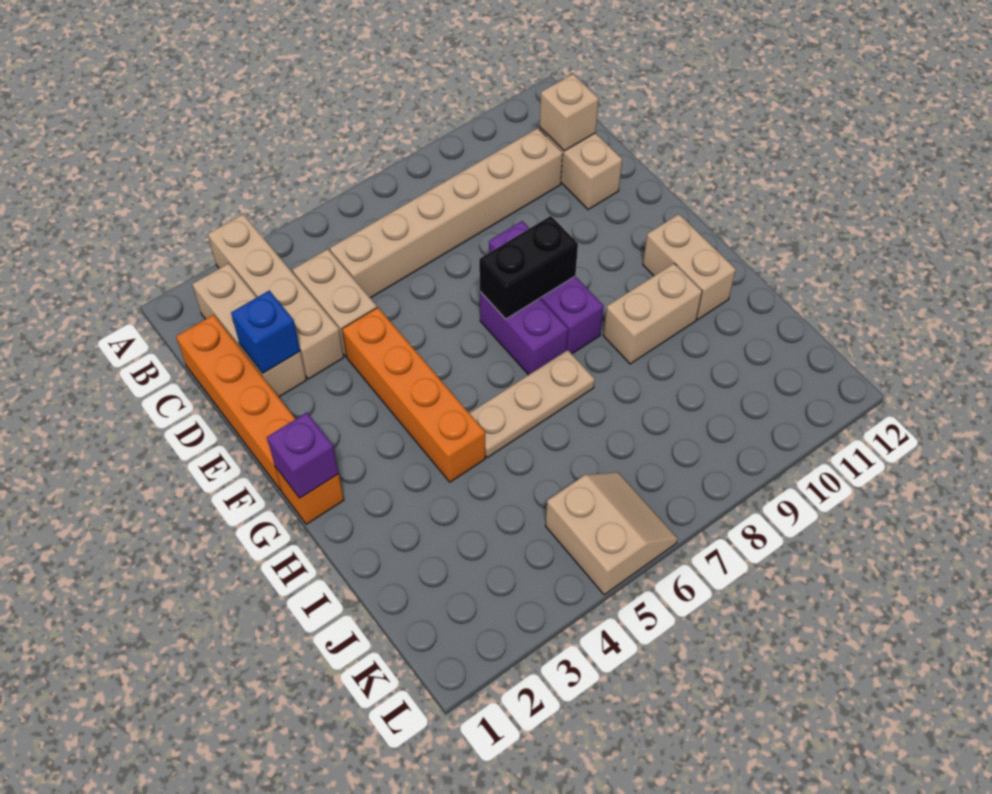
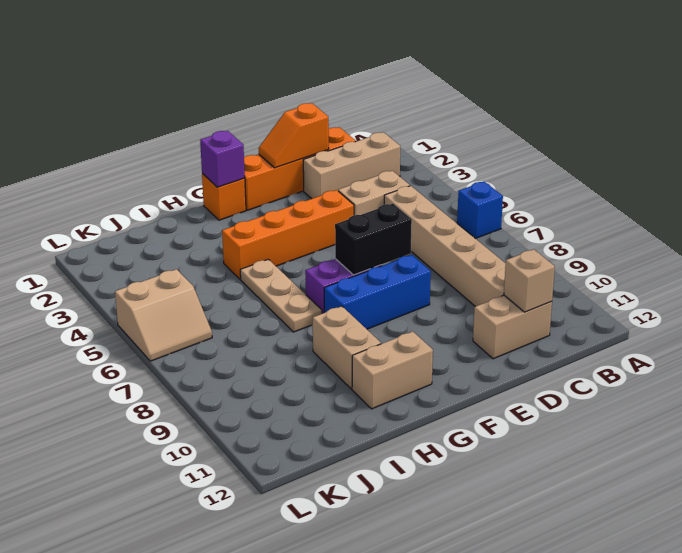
tan brick A3:D3 level 1 -> none
none -> orange slope D1:E1 level 2 top D
blue brick D2 level 2 -> blue brick A6 level 1
purple brick E8:G8 level 1 -> blue brick E8:G8 level 1
black brick F7:F8 level 2 -> black brick E7:F7 level 2

